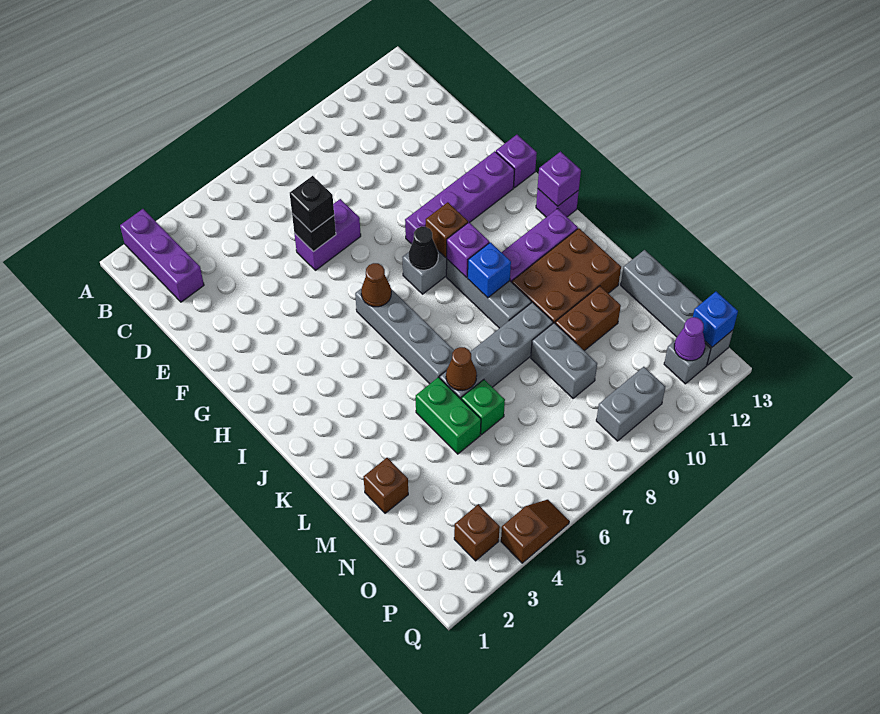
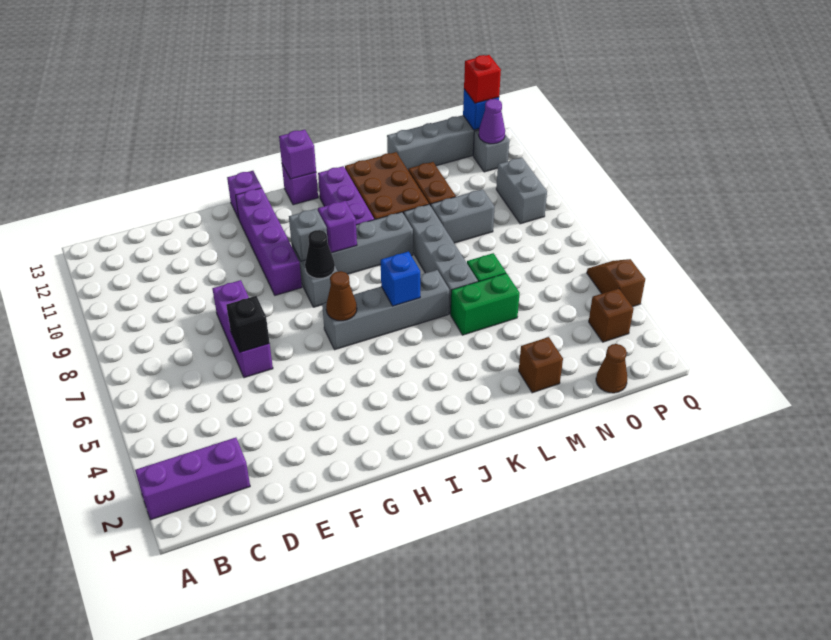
purple brick E6:E7 level 1 -> purple brick E6:E8 level 1
black brick E6 level 3 -> none
brown brick H9 level 2 -> grey brick H9 level 2
blue brick J9 level 2 -> blue brick J6 level 2
brown cone L6 level 2 -> brown cone O1 level 1
none -> red brick P13 level 3

